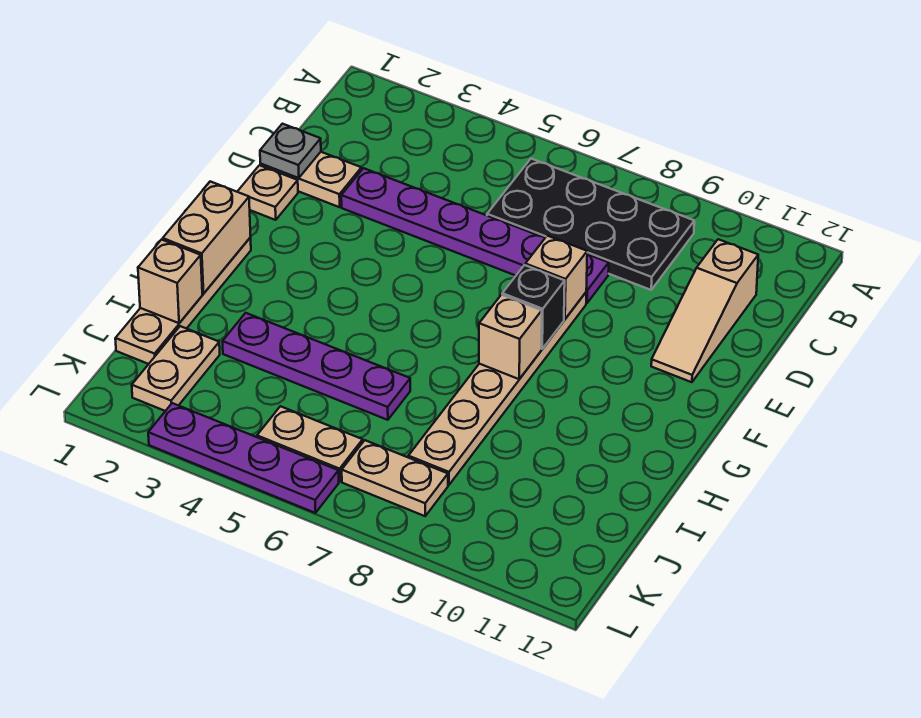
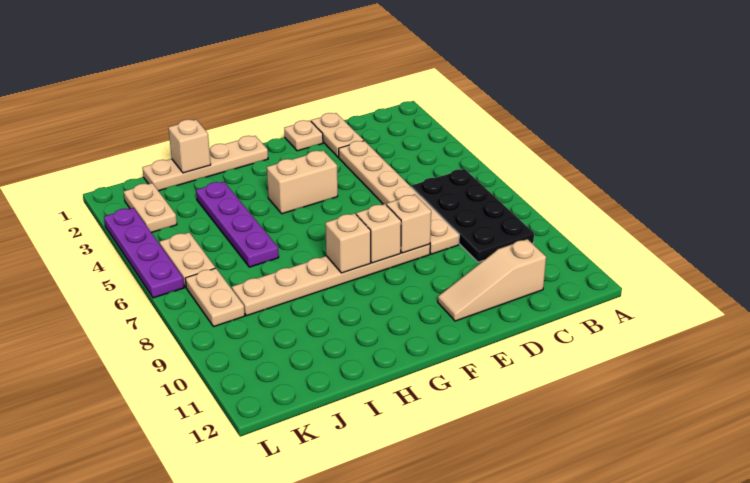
grey plate D1 level 2 -> none
purple plate D3:D8 level 1 -> tan plate D3:D8 level 1
black brick F8 level 2 -> tan brick F8 level 2
tan brick G1:H1 level 2 -> tan brick F4:G4 level 1
tan plate J2:K2 level 1 -> tan plate K2:K3 level 1

